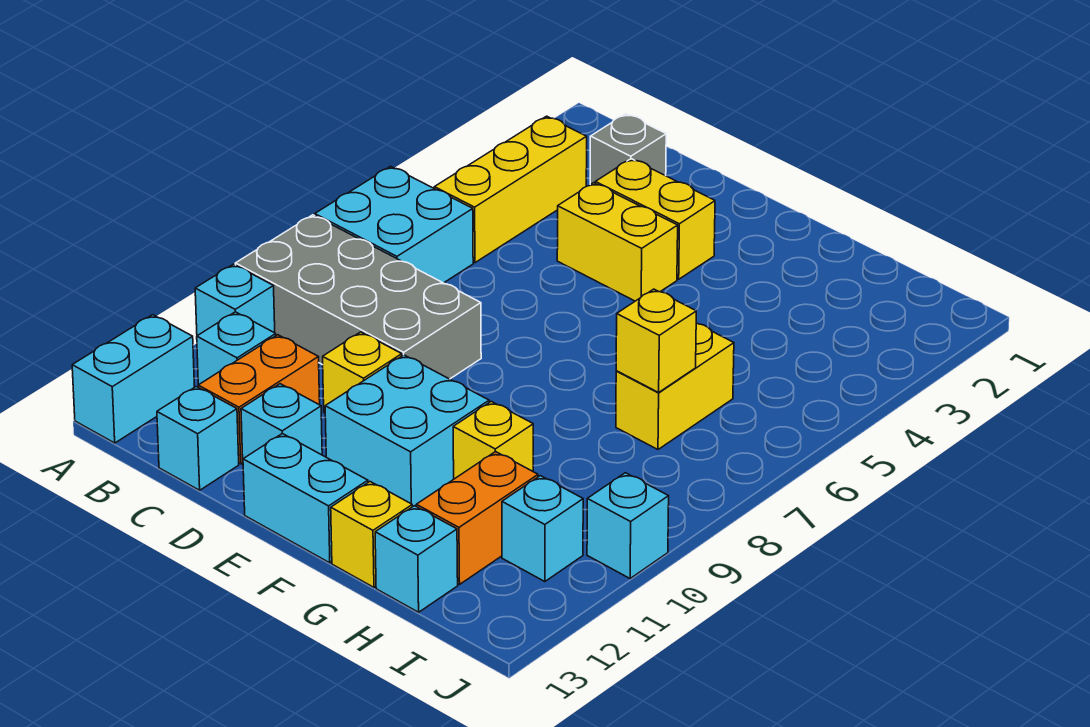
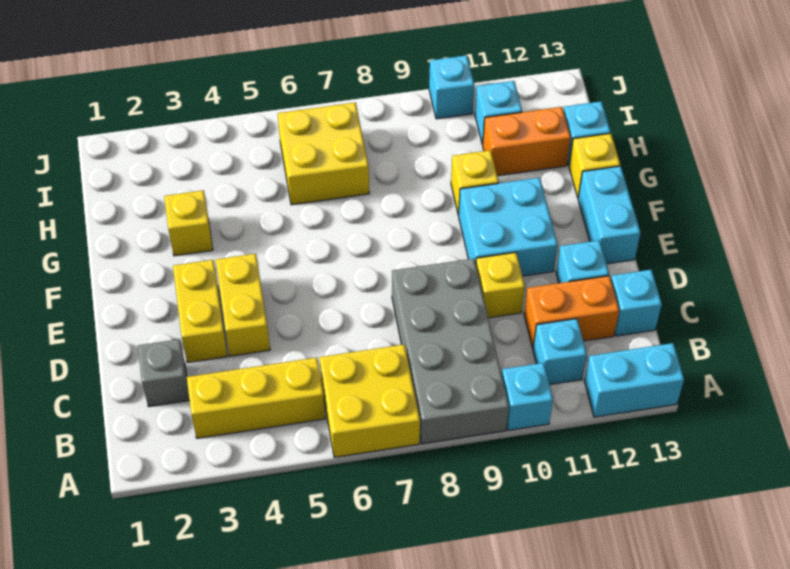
cyan brick A6:B7 level 1 -> yellow brick A6:B7 level 1
yellow brick H6:H7 level 1 -> yellow brick H6:I7 level 1
yellow brick H7 level 2 -> yellow brick G3 level 1

